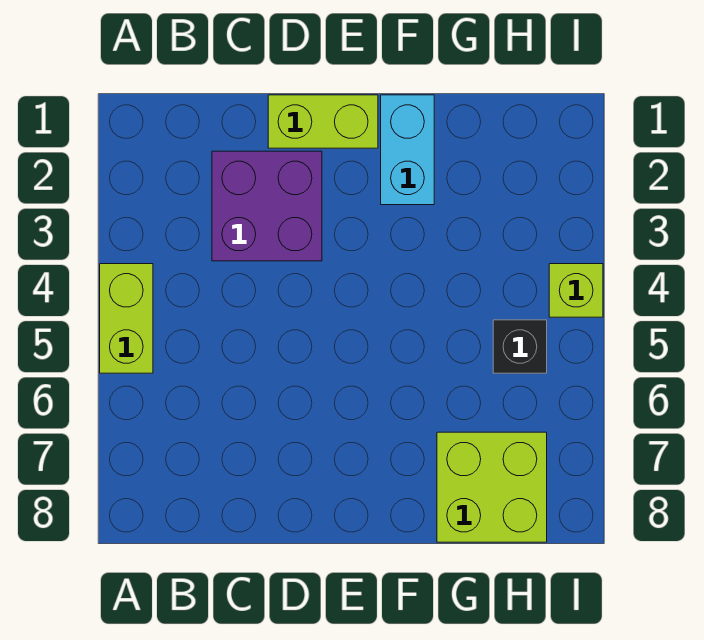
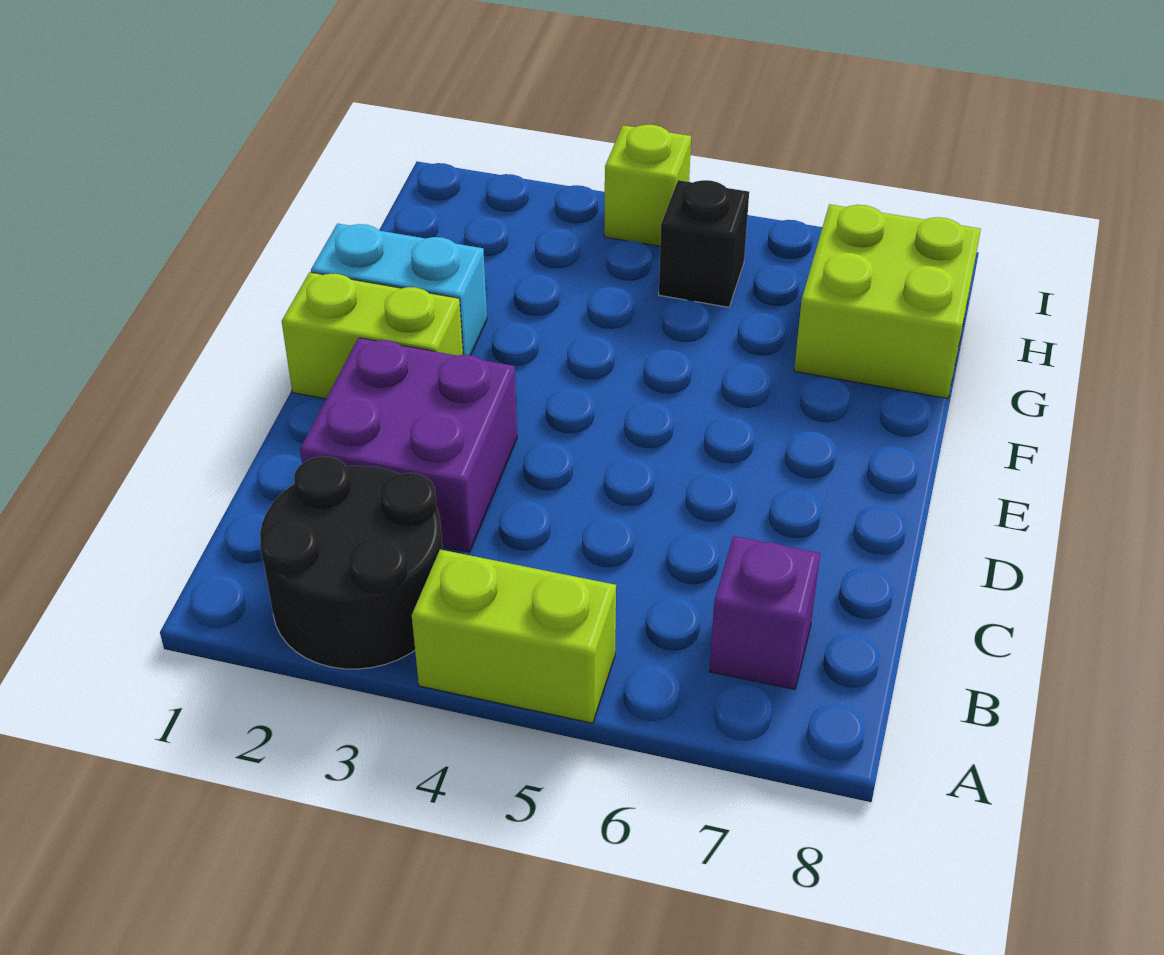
none -> black round brick A2:B3 level 1
none -> purple brick B7 level 1
lime brick D1:E1 level 1 -> lime brick E1:E2 level 1

